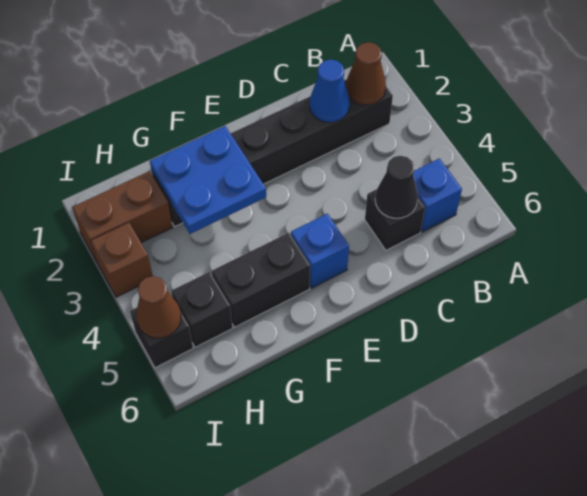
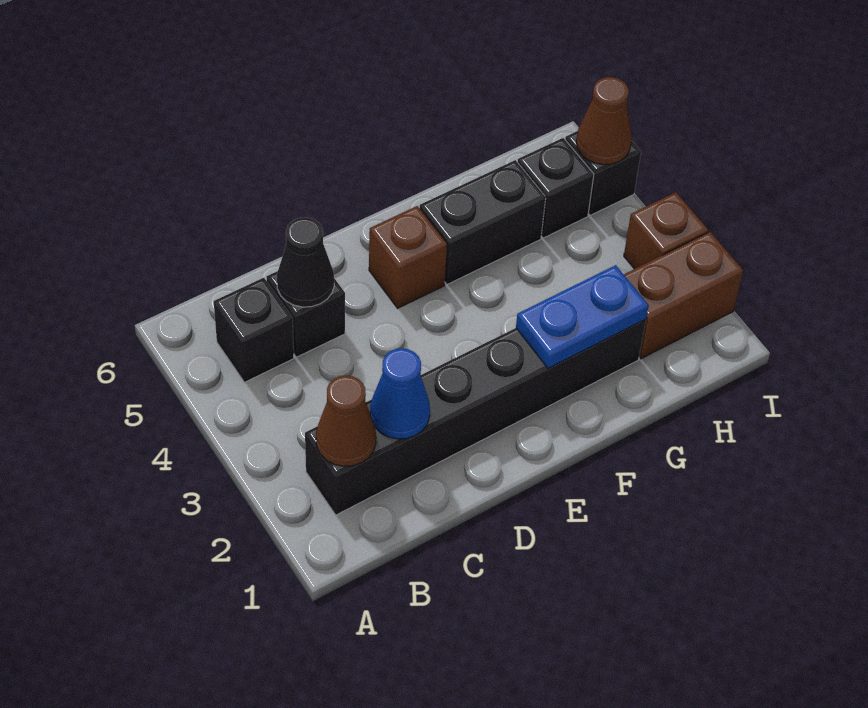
blue brick B5 level 1 -> black brick B5 level 1
blue brick E5 level 1 -> brown brick E5 level 1
blue plate F2:G3 level 2 -> blue plate F2:G2 level 2

